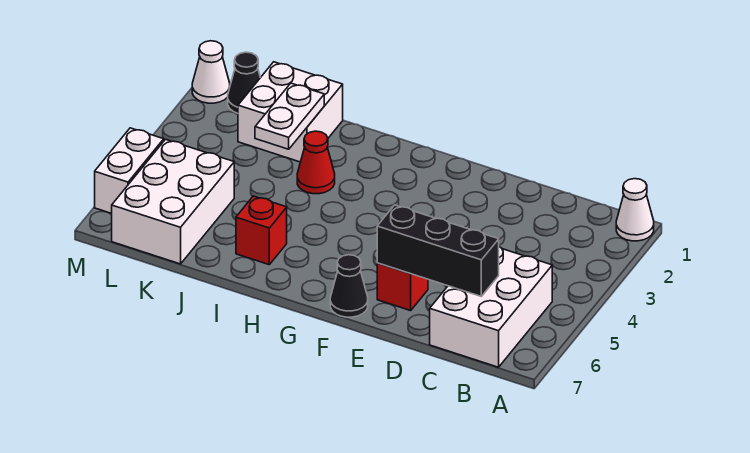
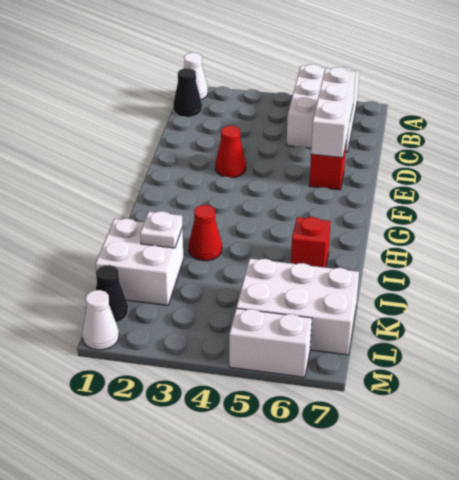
white brick B5:C7 level 1 -> white brick A5:C6 level 1
black brick C6:E6 level 2 -> white brick C6:E6 level 2
none -> red cone E3 level 1
black cone F7 level 1 -> black cone B1 level 1
white plate J2:J3 level 2 -> white plate J2 level 2

